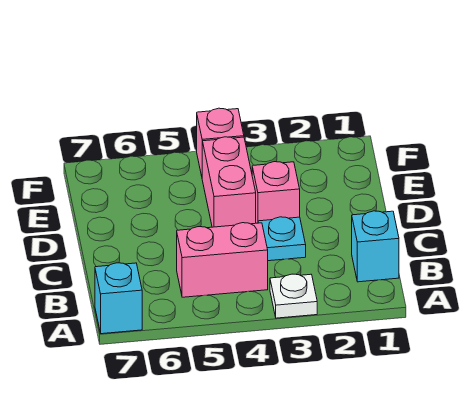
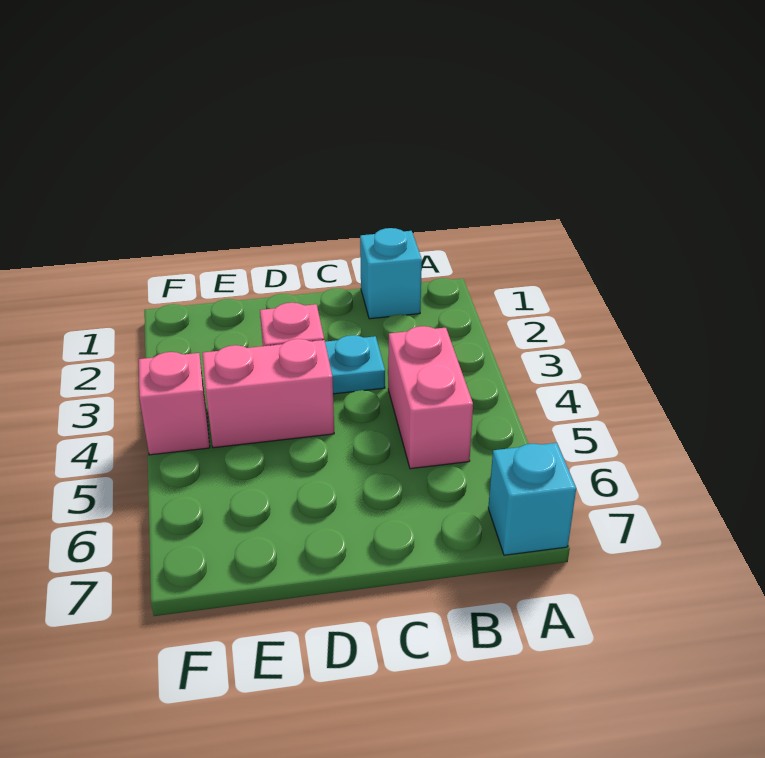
white plate A3 level 1 -> none

